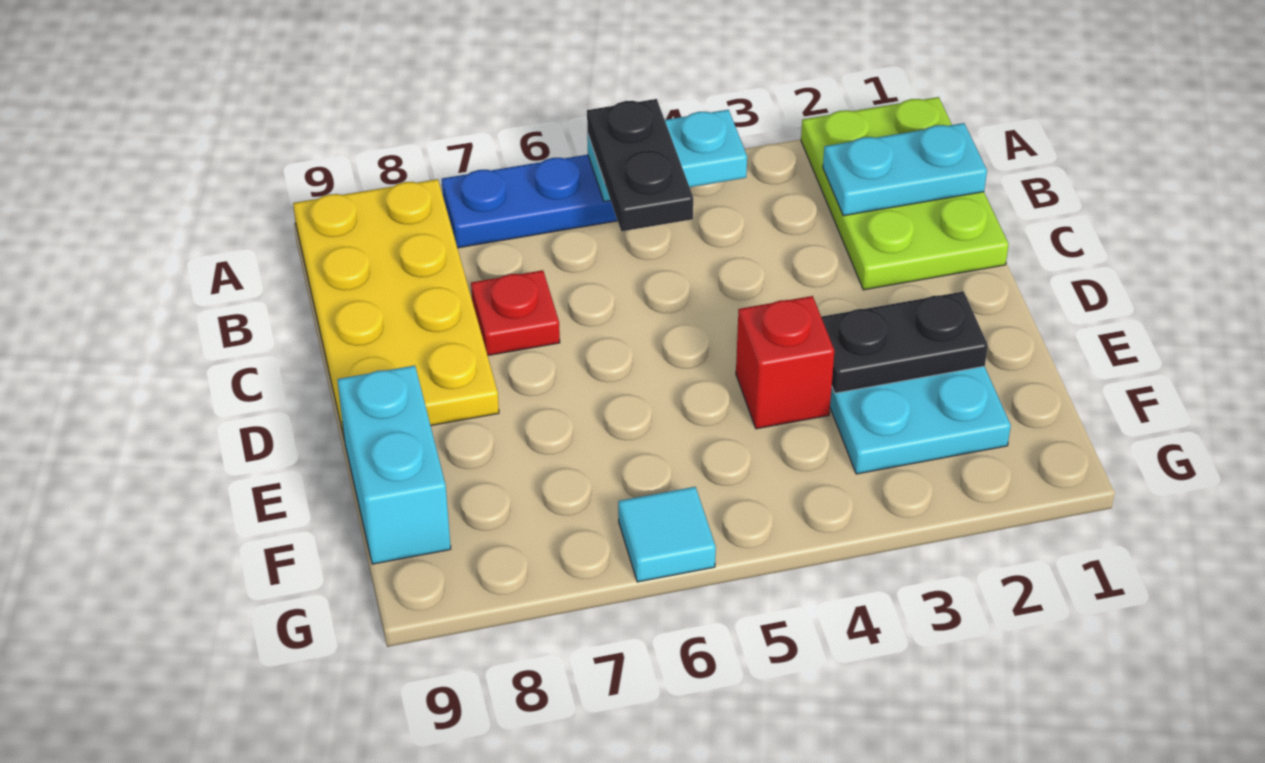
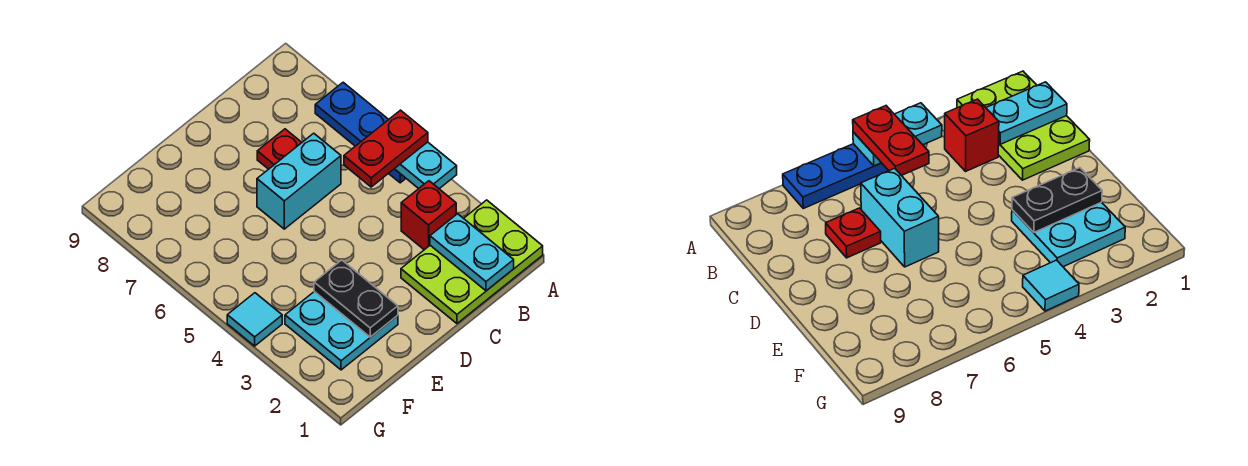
black plate A5:B5 level 3 -> red plate A5:B5 level 3
yellow plate A8:D9 level 1 -> none
red brick E4 level 1 -> red brick B3 level 1
cyan brick E9:F9 level 1 -> cyan brick C6:D6 level 1
cyan tile G6 level 1 -> cyan tile G4 level 1

